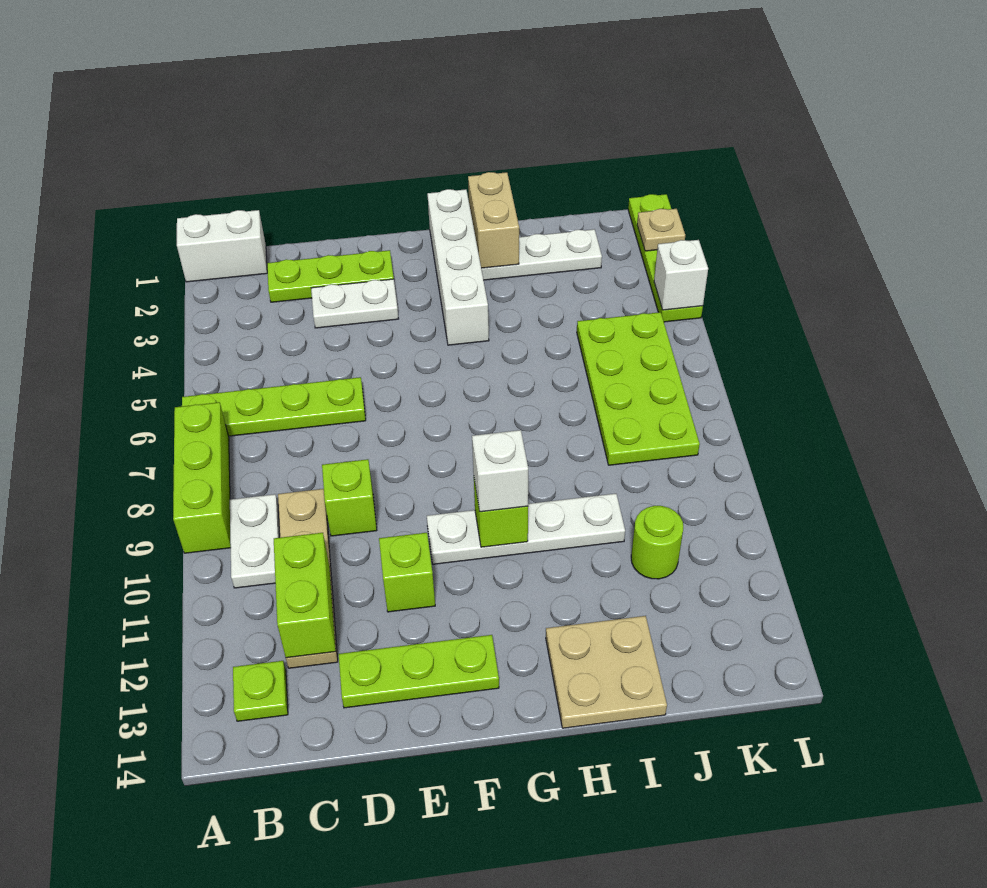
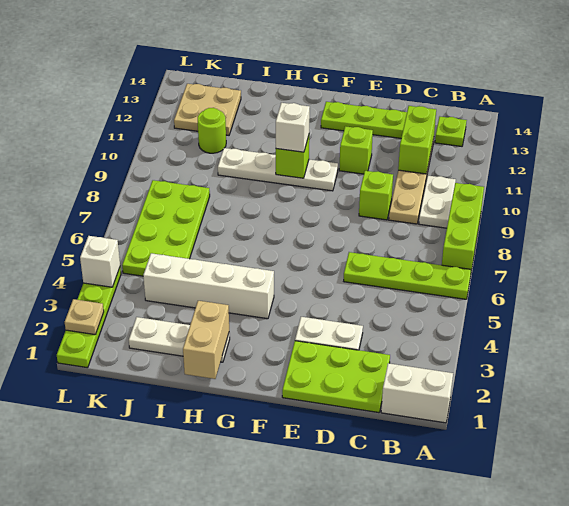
lime plate C2:E2 level 1 -> lime plate C1:E2 level 1
white brick G1:G4 level 1 -> white brick G4:J4 level 1
tan plate H13:I14 level 1 -> tan plate J12:K13 level 1

